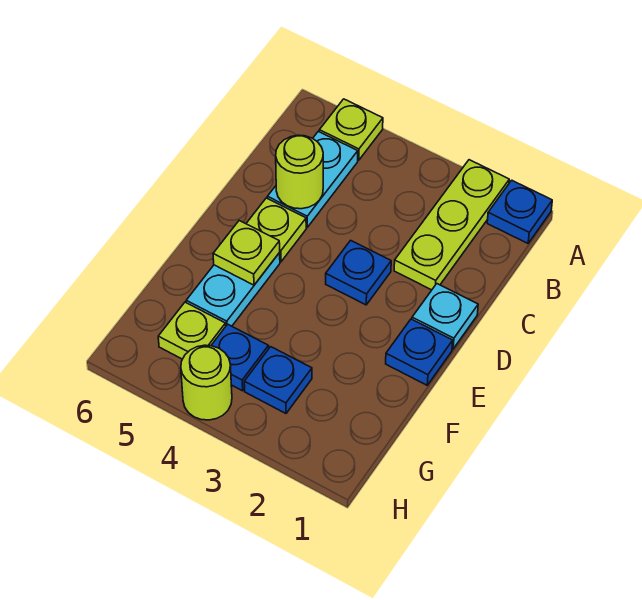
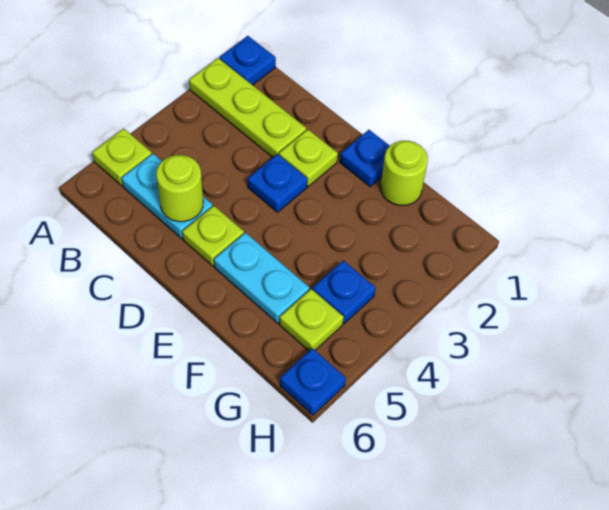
cyan plate D1 level 1 -> none
lime plate E5 level 2 -> lime plate D2 level 1
blue plate G3 level 1 -> blue plate H6 level 1
lime round brick H4 level 1 -> lime round brick F1 level 1

